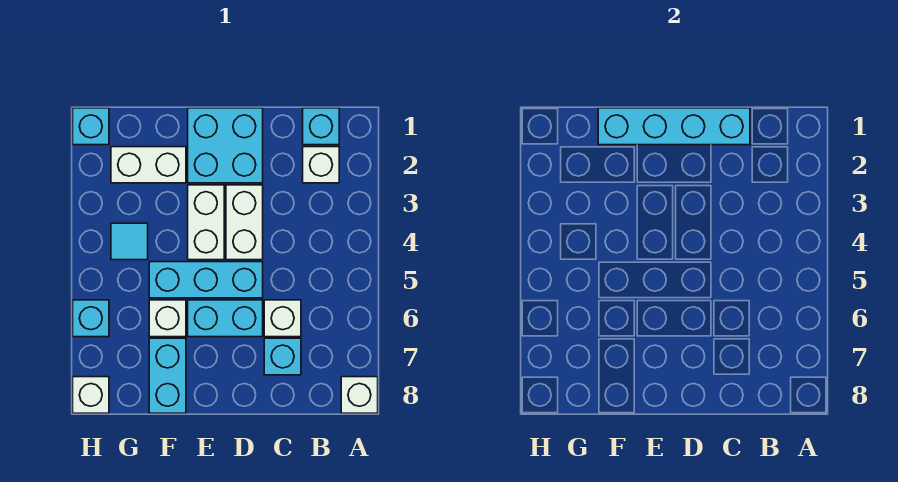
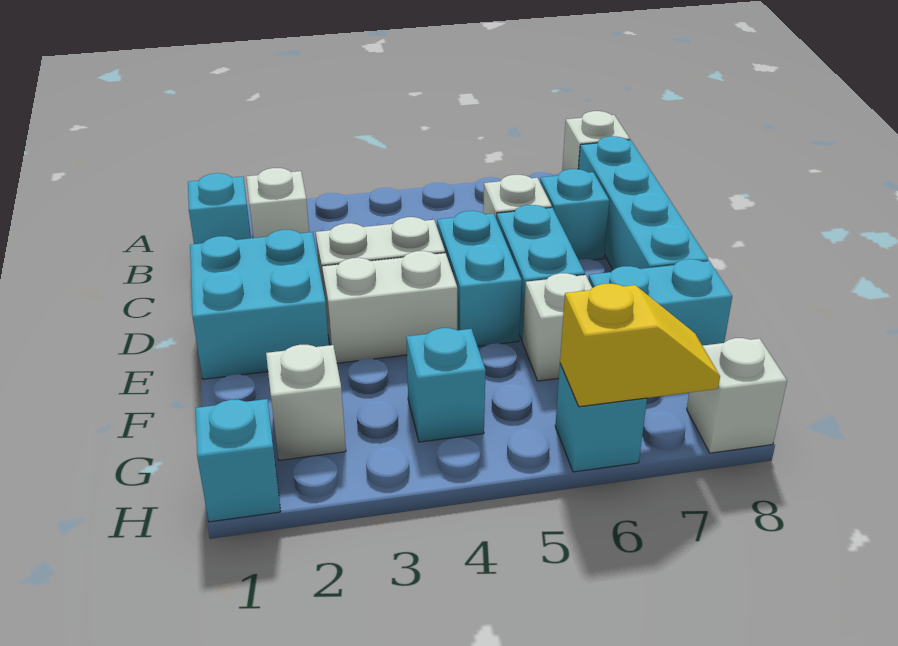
cyan brick C1:F1 level 2 -> cyan brick B8:E8 level 1
cyan brick D5:F5 level 1 -> cyan brick D5:E5 level 1
white brick F2:G2 level 1 -> white brick G2 level 1
cyan tile G4 level 1 -> cyan brick G4 level 1
none -> yellow slope H6:H7 level 2 top 6

